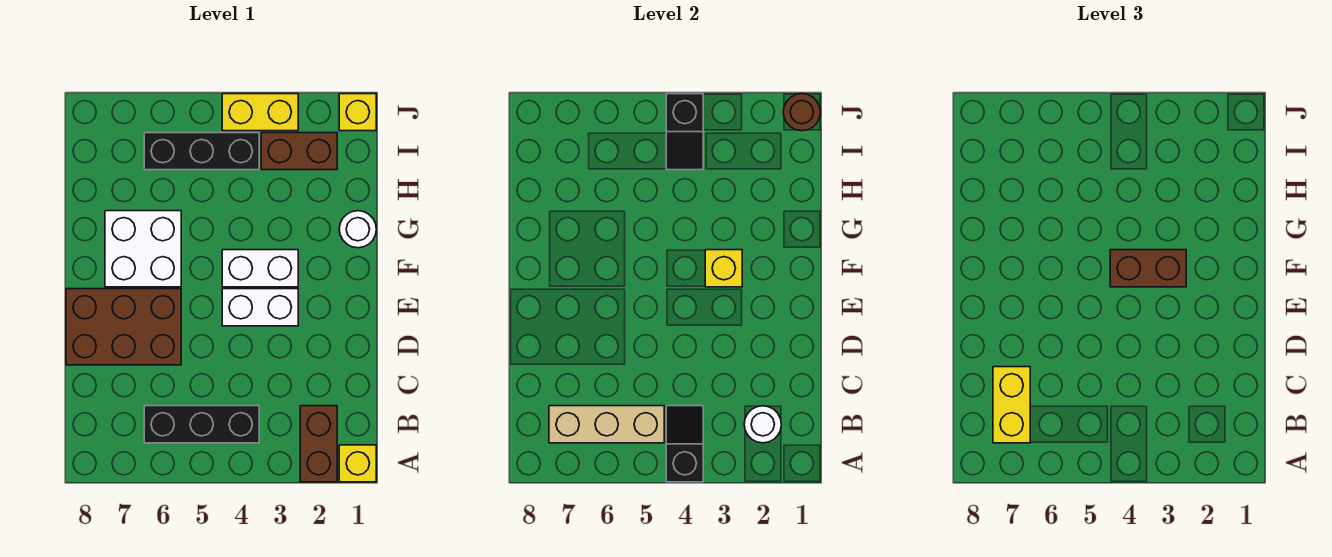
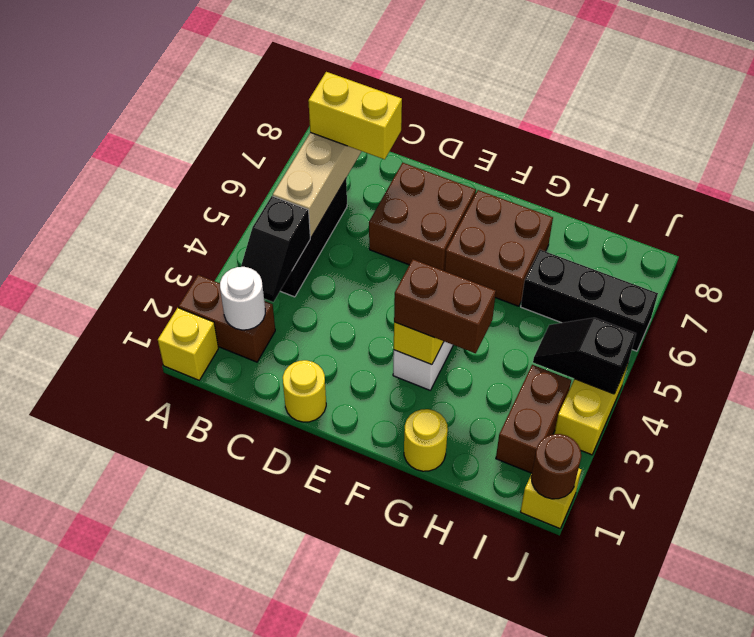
black slope A4:B4 level 2 top A -> black slope B3:B4 level 2 top 4
none -> yellow round brick D1 level 1
brown brick D6:E8 level 1 -> brown brick D6:E7 level 1
white brick E3:E4 level 1 -> none
brown brick F3:F4 level 3 -> brown brick F3:G3 level 3
white brick F6:G7 level 1 -> brown brick F6:G7 level 1
white round brick G1 level 1 -> yellow round brick G1 level 1
black brick I4:I6 level 1 -> black brick H6:J6 level 1

